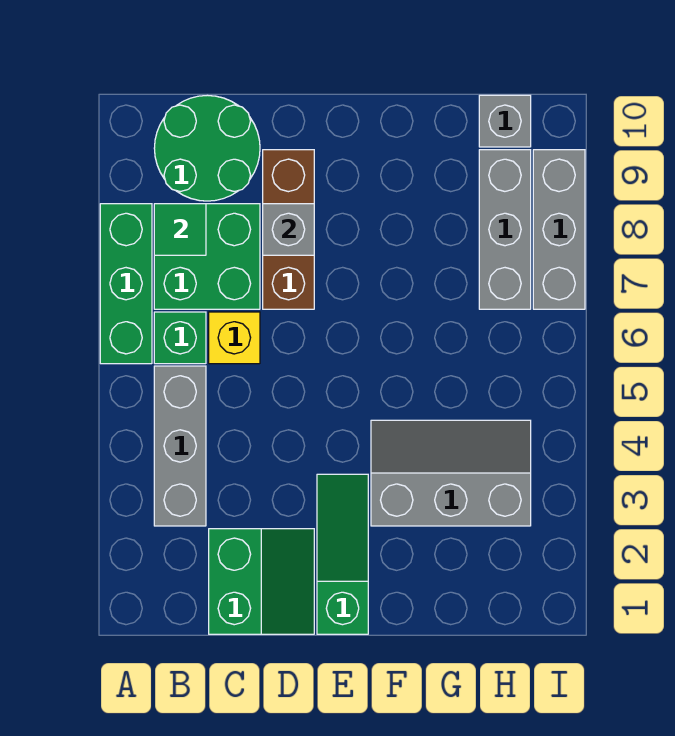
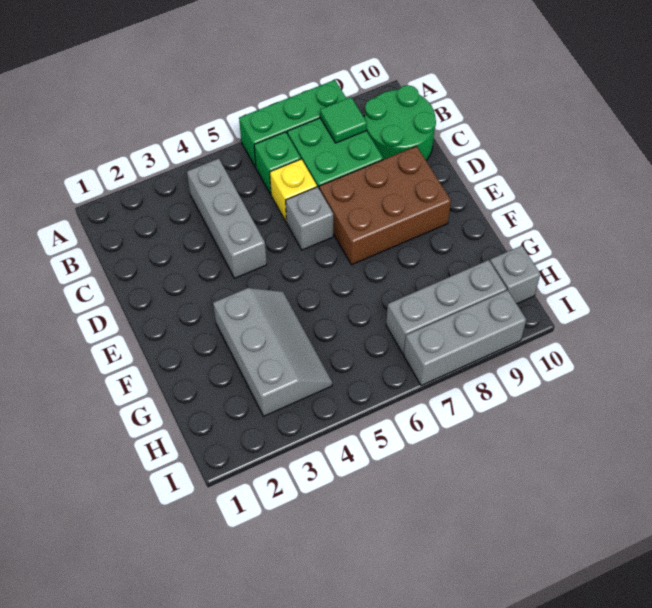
grey brick B3:B5 level 1 -> grey brick B4:D4 level 1
green slope C1:D2 level 1 top C -> none
brown brick D7:D9 level 1 -> brown brick D7:E9 level 1
grey brick D8 level 2 -> grey brick D6 level 1
green slope E1:E3 level 1 top 1 -> none

